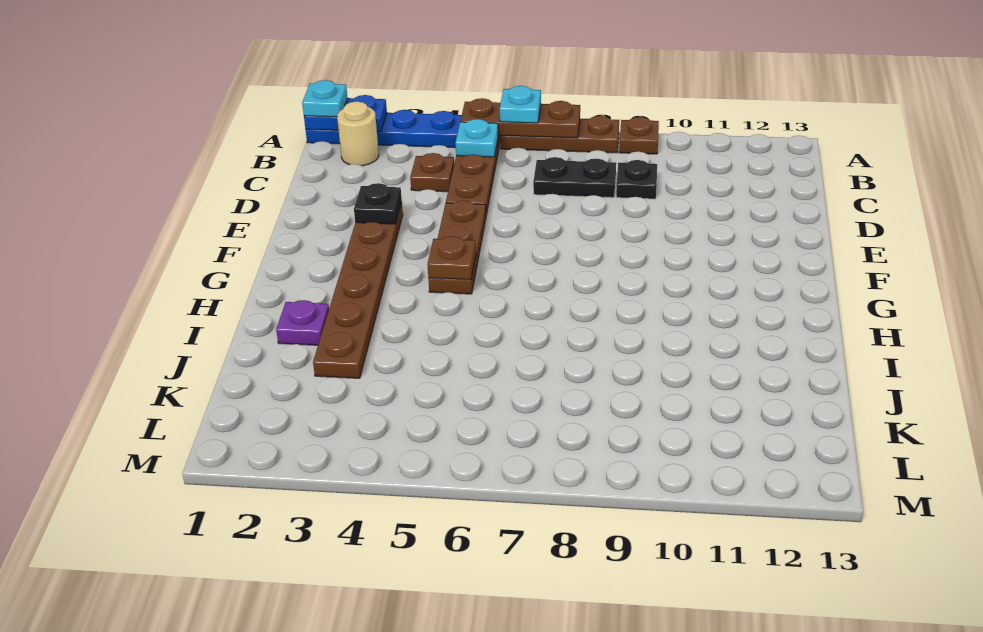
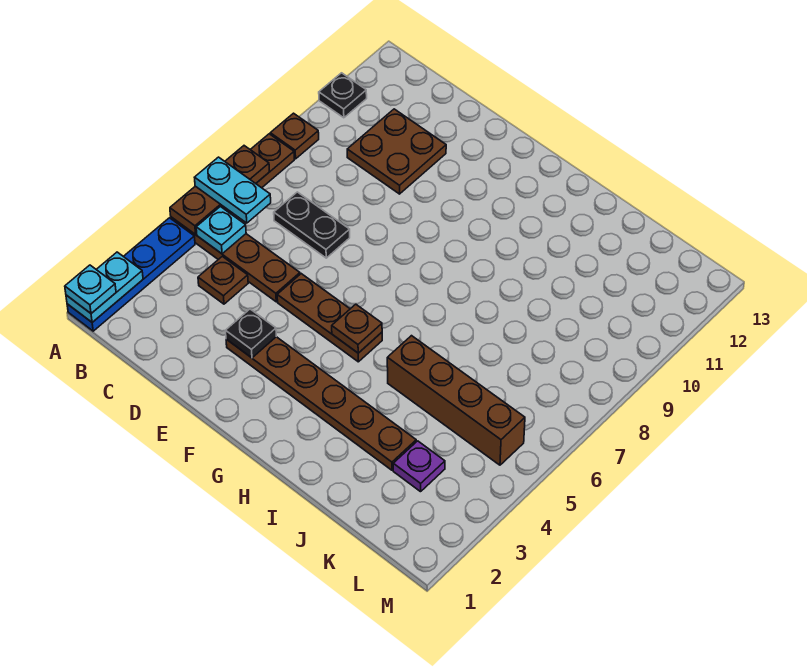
blue plate A1:A2 level 2 -> cyan plate A1:A2 level 2
cyan plate A6 level 3 -> cyan plate A6:B6 level 3
tan round brick B2 level 1 -> none
black plate C7:C8 level 1 -> black plate C7:D7 level 1
black plate C9 level 1 -> black plate A11 level 1
none -> brown plate C10:D11 level 1
purple plate I2 level 1 -> purple plate K3 level 1
none -> brown brick I5:L5 level 1

